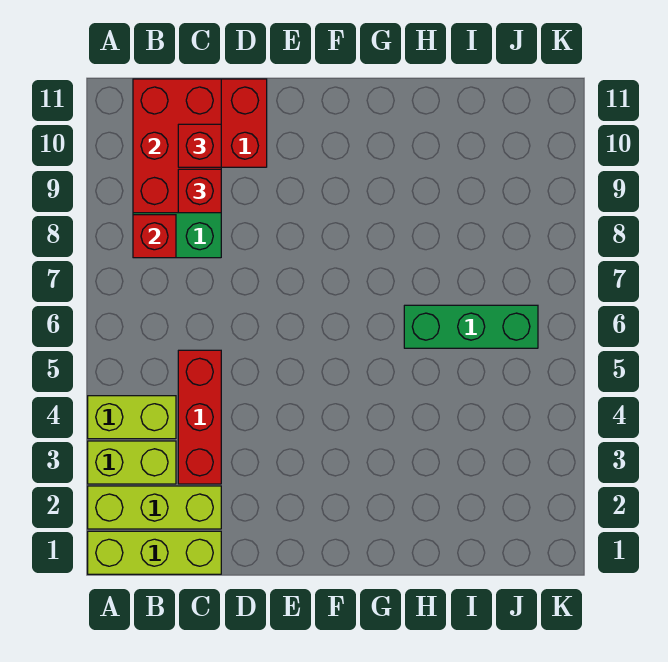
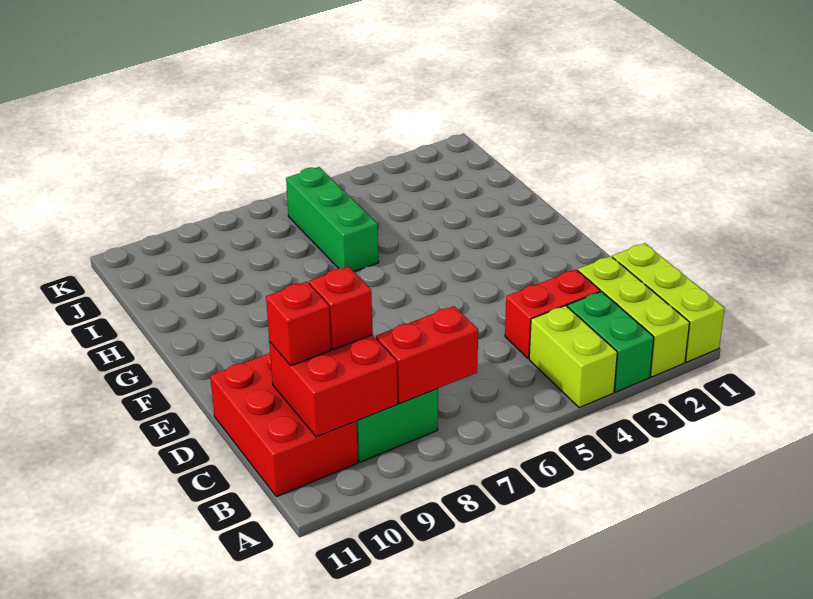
lime brick A3:B3 level 1 -> green brick A3:B3 level 1
red brick B8 level 2 -> red brick B7:B8 level 2
red brick B9:C11 level 2 -> red brick B9:C10 level 2
red brick C3:C5 level 1 -> red brick C3:C4 level 1

